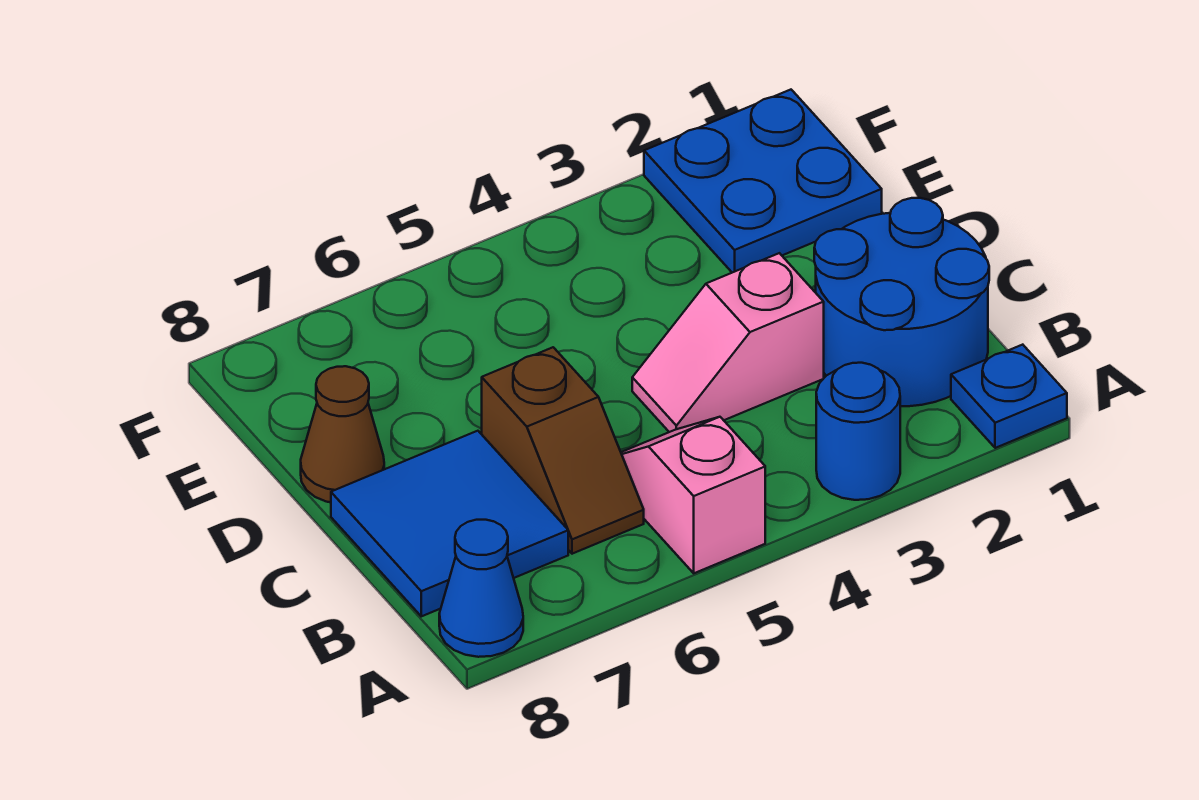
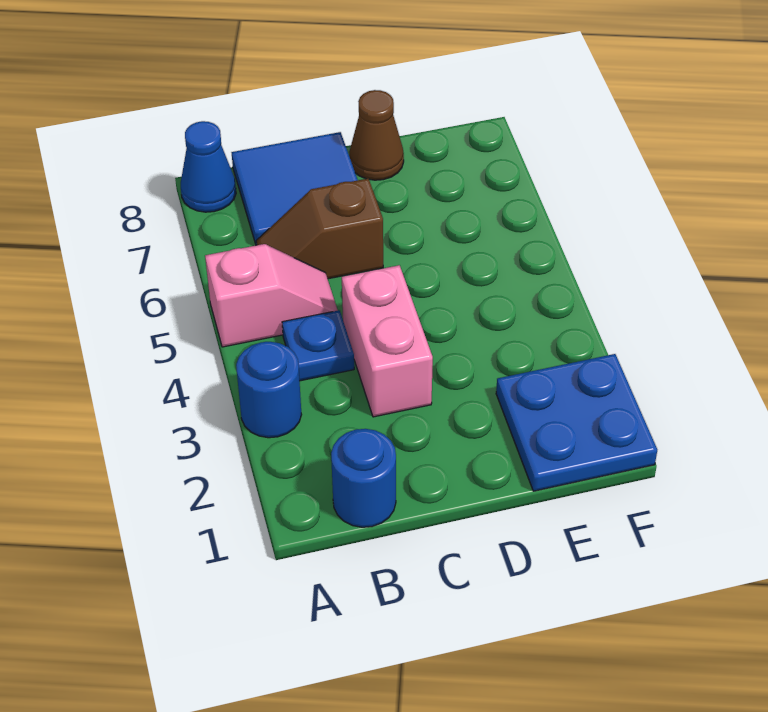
blue plate A1 level 1 -> blue plate B4 level 1
blue round brick B1:C2 level 1 -> blue round brick B1 level 1
pink slope C3:C4 level 1 top 3 -> pink brick C3:C4 level 1

